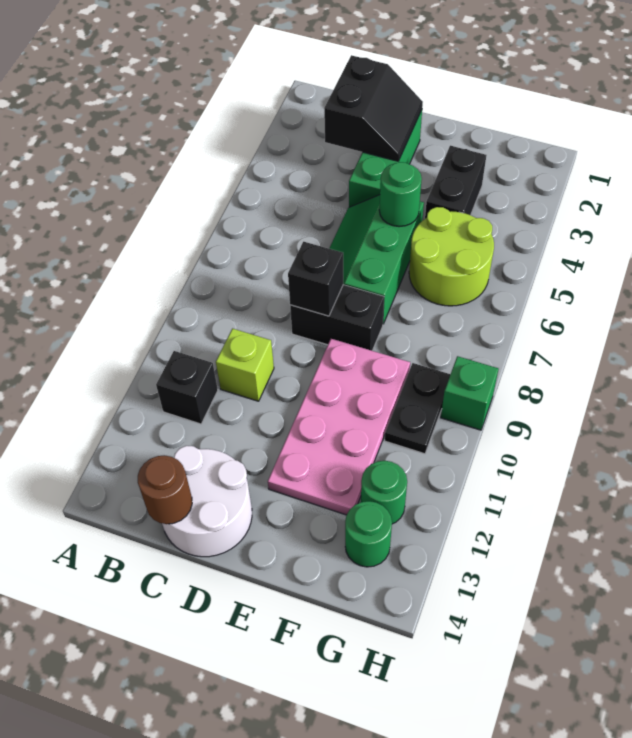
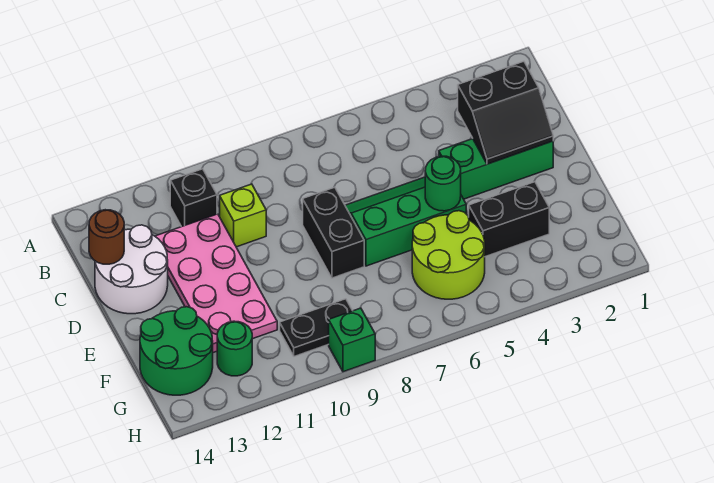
black brick D8 level 2 -> none
pink plate E9:F12 level 1 -> pink plate C11:F12 level 1
green round brick G13 level 1 -> green round brick F13:G14 level 1

